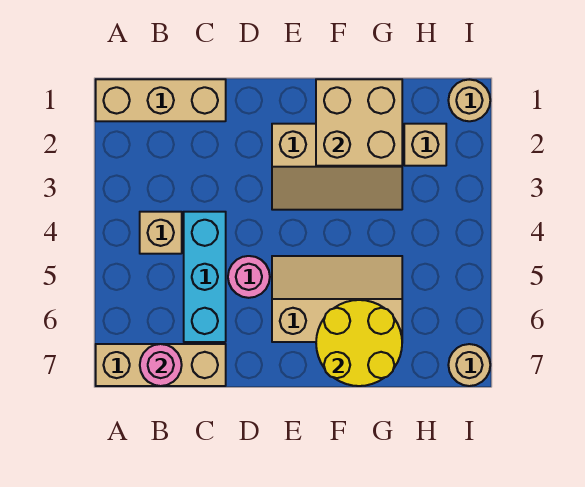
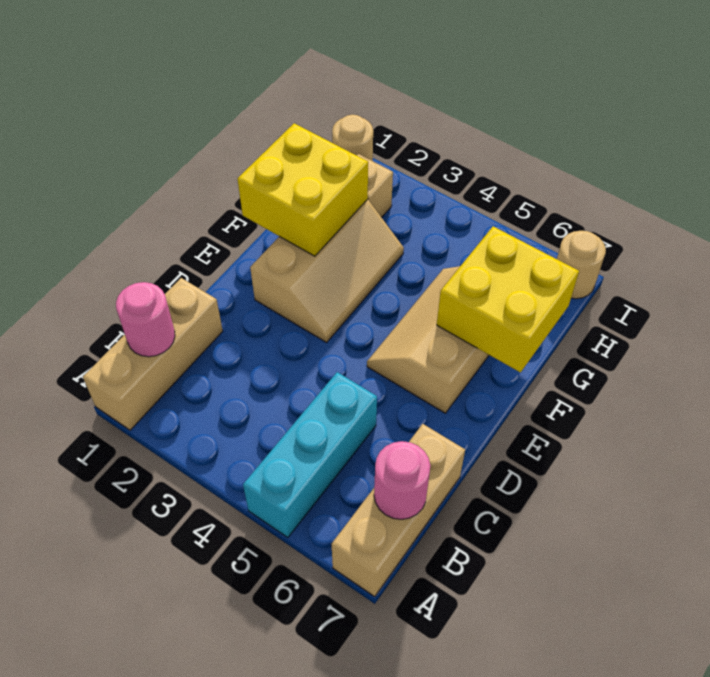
tan brick B4 level 1 -> none
cyan brick C4:C6 level 1 -> cyan brick A5:C5 level 1
pink round brick D5 level 1 -> pink round brick B1 level 2
tan brick F1:G2 level 2 -> yellow brick F1:G2 level 2
yellow round brick F6:G7 level 2 -> yellow brick F6:G7 level 2

